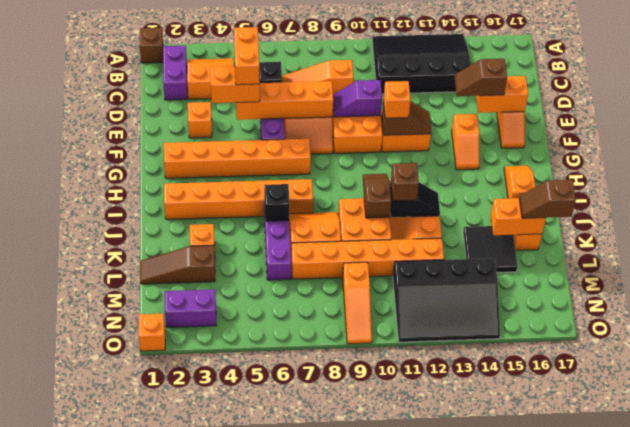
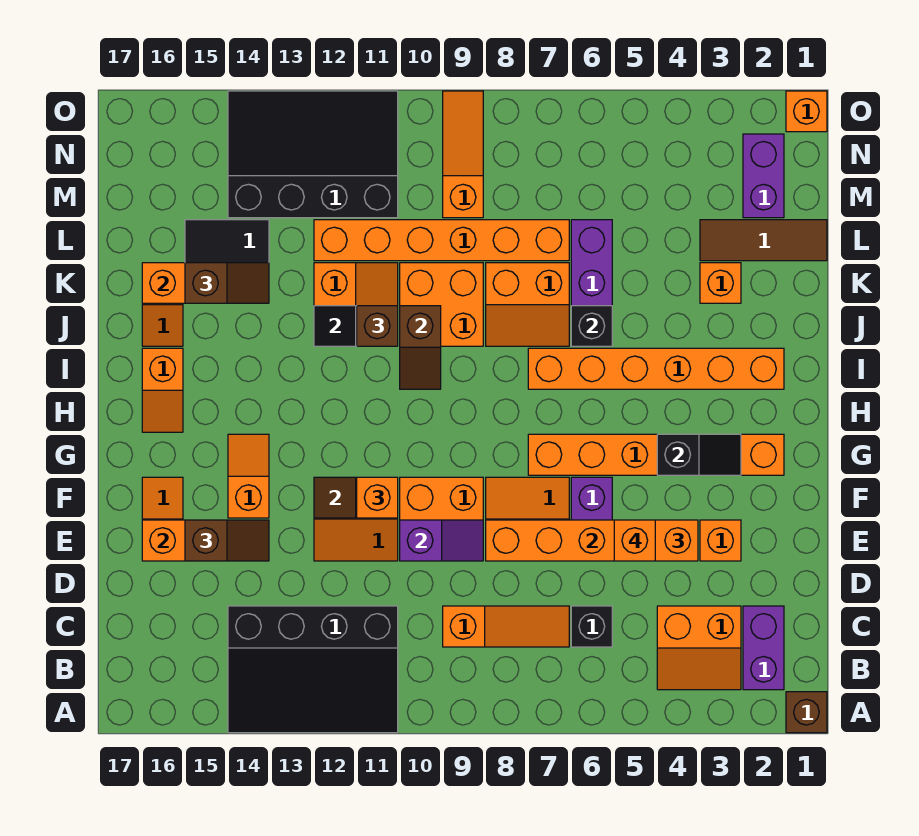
orange brick D5:E5 level 4 -> orange brick E5 level 4
none -> black slope G3:G4 level 2 top 4
brown slope K16:K17 level 3 top 17 -> brown slope K14:K15 level 3 top 15
brown slope L1:L3 level 1 top 3 -> brown tile L1:L3 level 1
purple brick N2:N3 level 1 -> purple brick M2:N2 level 1

